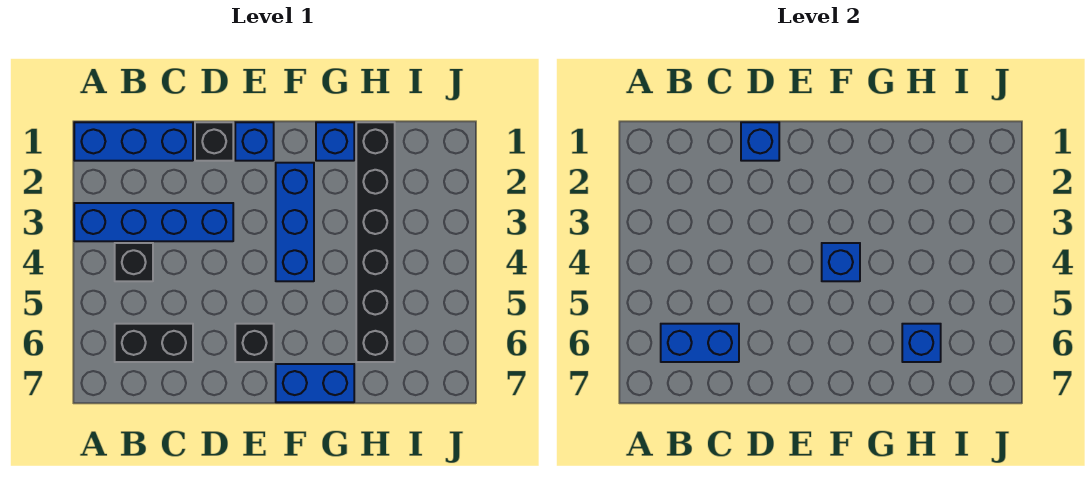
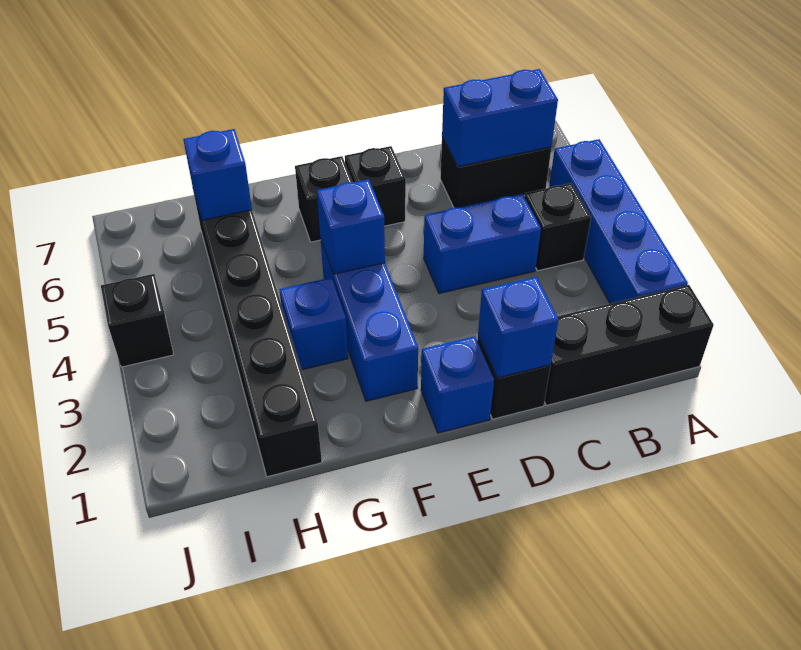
blue brick A1:C1 level 1 -> black brick A1:C1 level 1
blue brick A3:D3 level 1 -> blue brick A2:A5 level 1
none -> black brick F6 level 1
blue brick F7:G7 level 1 -> blue brick C4:D4 level 1
blue brick G1 level 1 -> blue brick G3 level 1
none -> black brick J4 level 1

